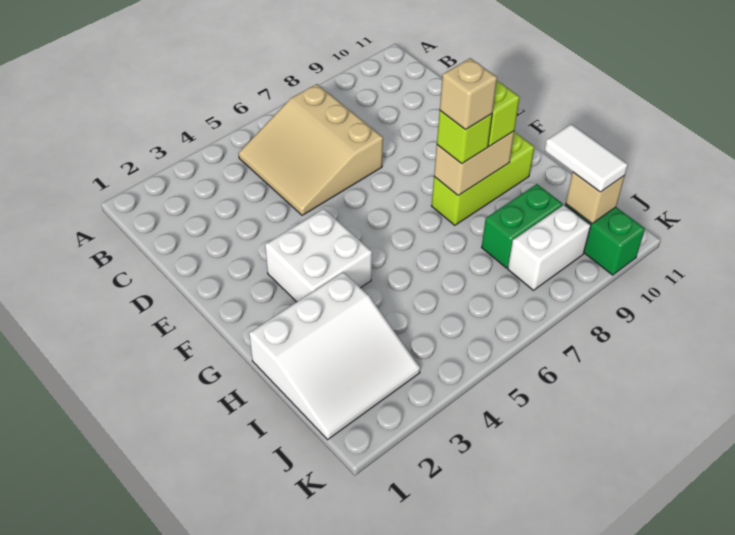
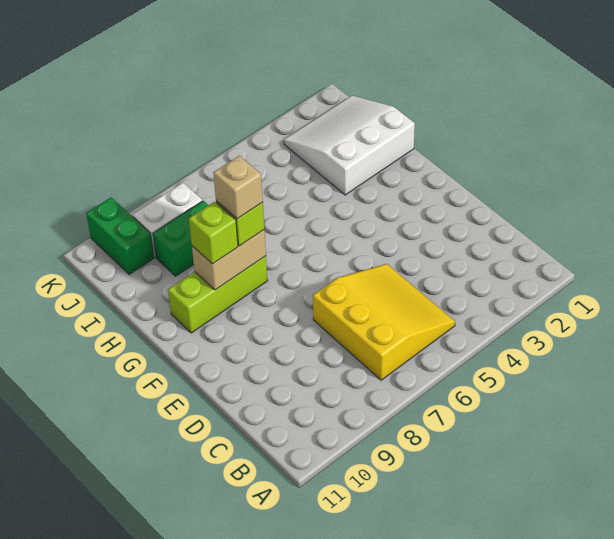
tan slope B5:D7 level 1 top 7 -> yellow slope B5:D7 level 1 top 7
white brick F3:G4 level 1 -> none
white tile I10:J10 level 3 -> none
tan brick J10 level 2 -> none

